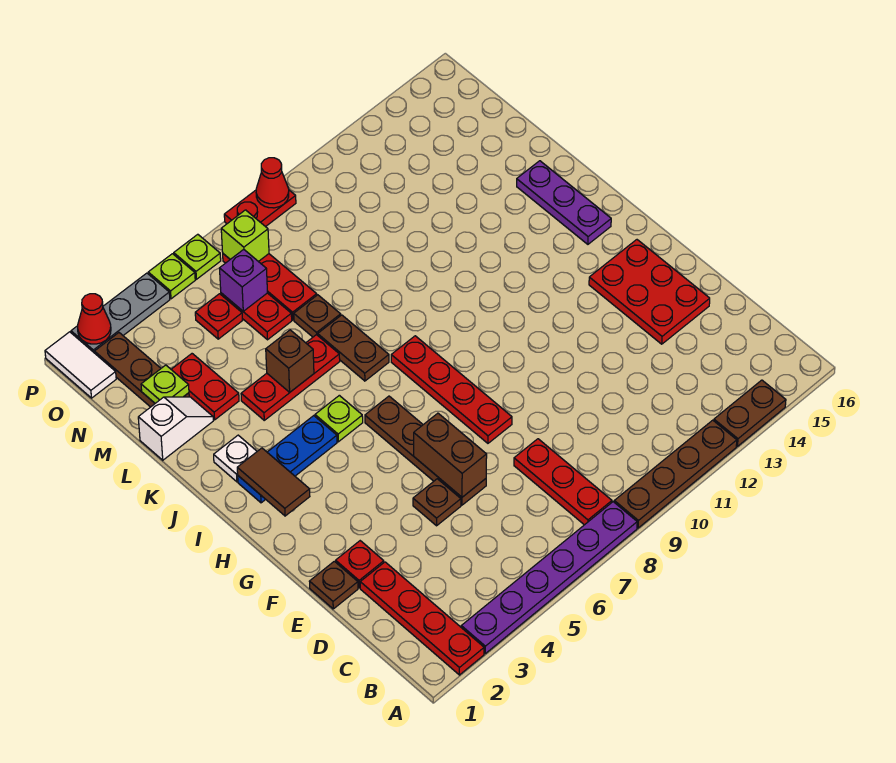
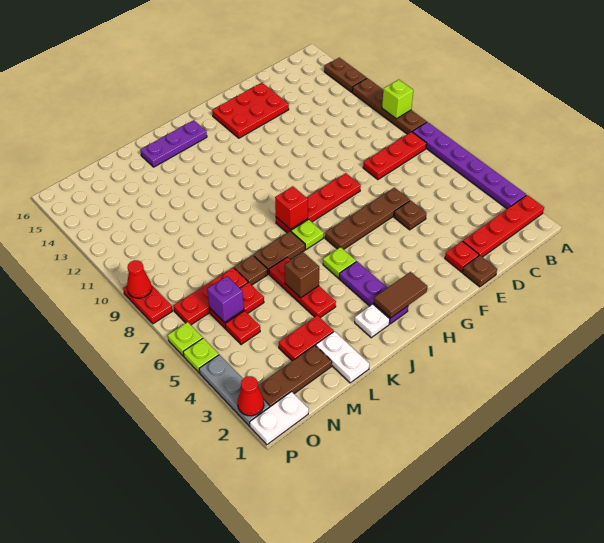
brown brick E6:F6 level 2 -> none
blue plate I2:I4 level 1 -> purple plate I2:I4 level 1
none -> red brick I8 level 2
white slope L1:L2 level 1 top 1 -> white plate L1:L2 level 1
lime plate M2 level 2 -> lime plate I7 level 1
white tile O1:P1 level 1 -> white plate O1:P1 level 1
lime brick O7 level 2 -> lime brick A10 level 2

